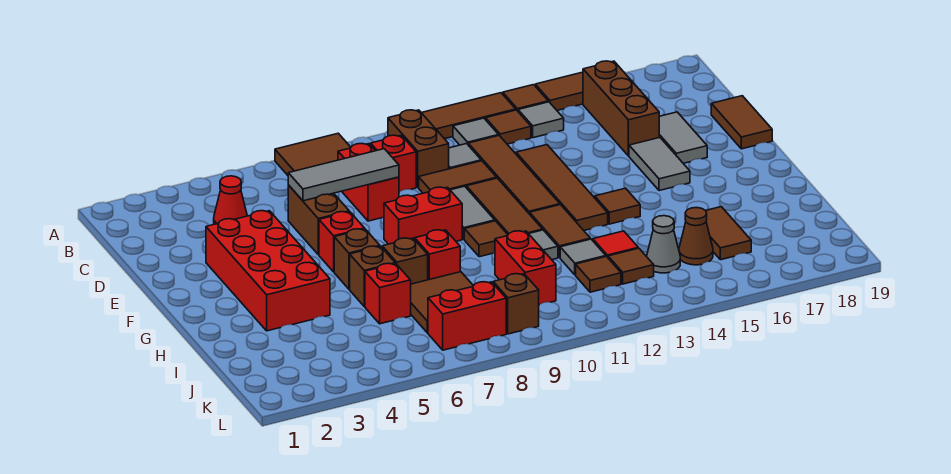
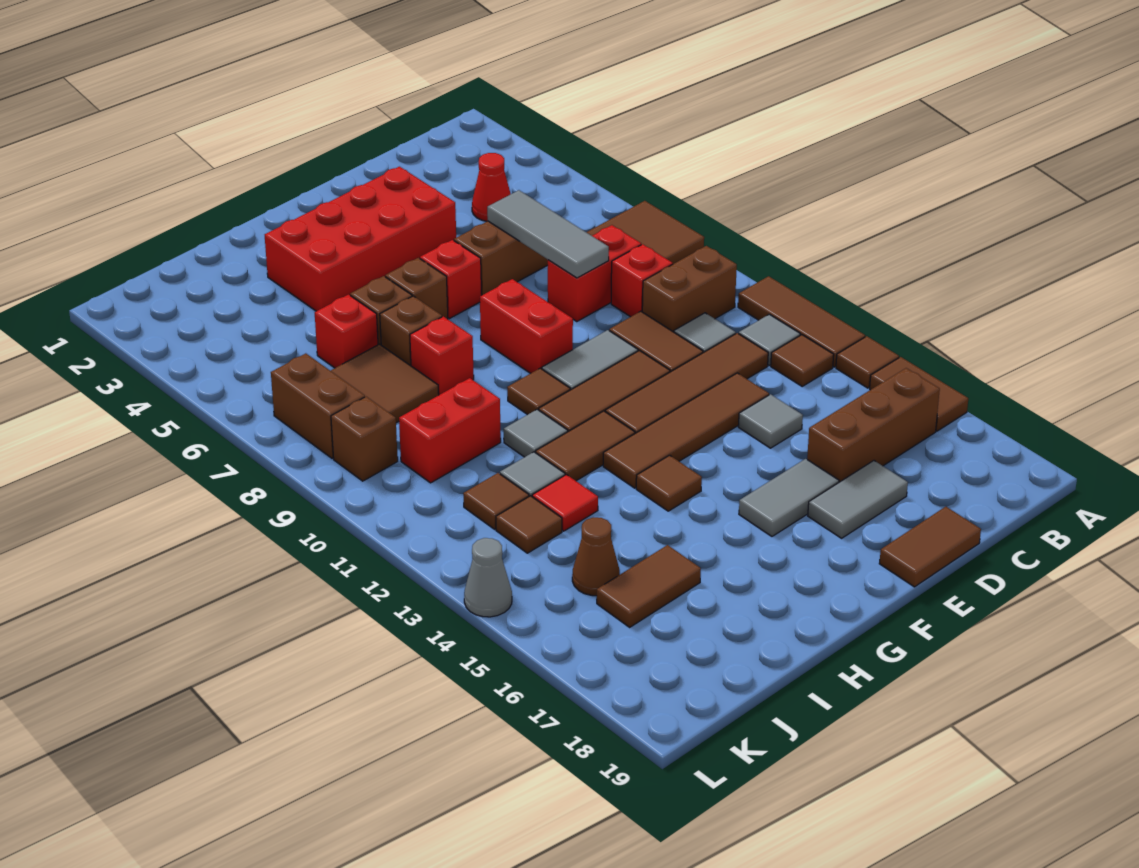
grey tile B14 level 1 -> grey tile D14 level 1
grey cone J14 level 1 -> grey cone L14 level 1
red brick K7:K8 level 1 -> brown brick K7:K8 level 1

